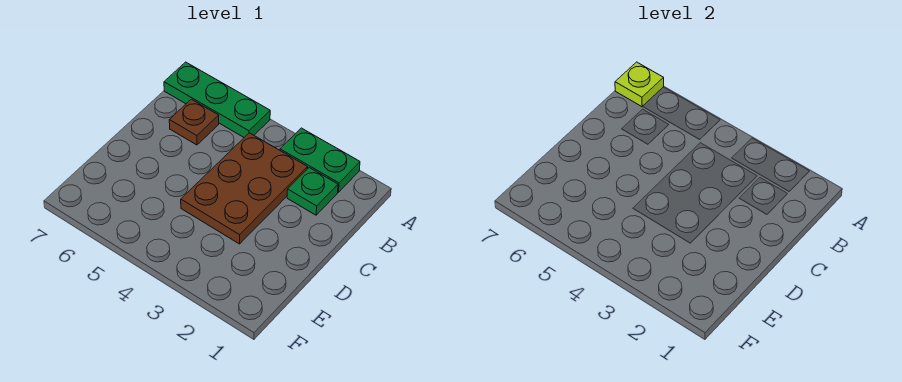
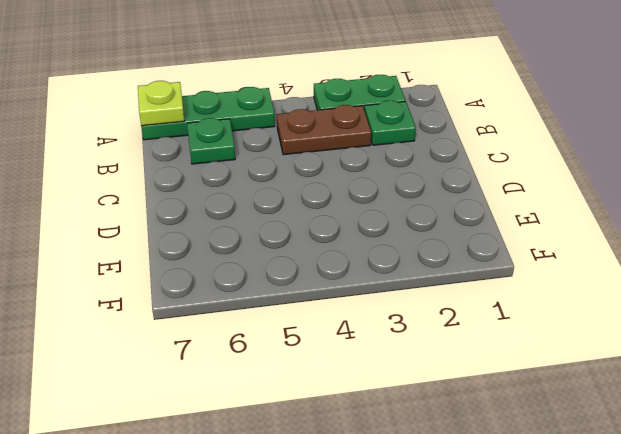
brown plate B3:D4 level 1 -> brown plate B3:B4 level 1
brown plate B6 level 1 -> green plate B6 level 1

